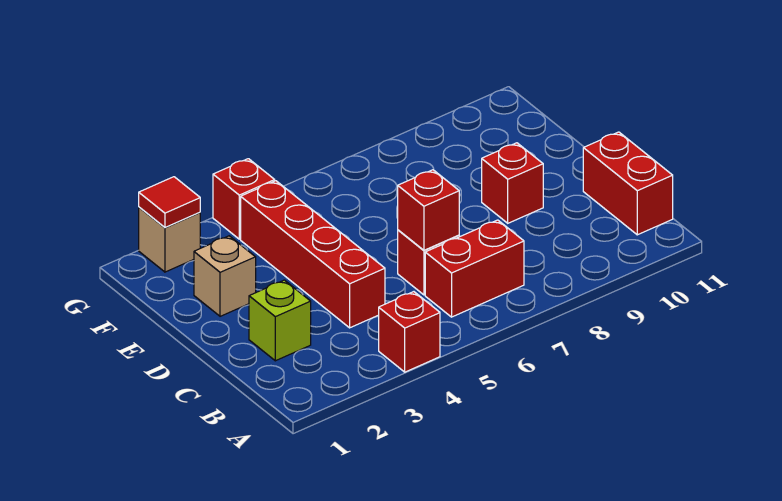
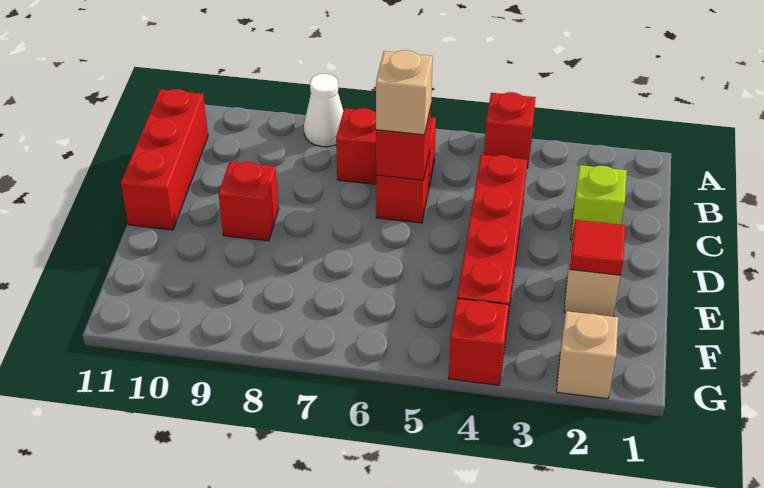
none -> white cone A8 level 1
red brick B11:C11 level 1 -> red brick B11:D11 level 1
none -> tan brick C6 level 3
red tile G2 level 2 -> red tile E2 level 2

